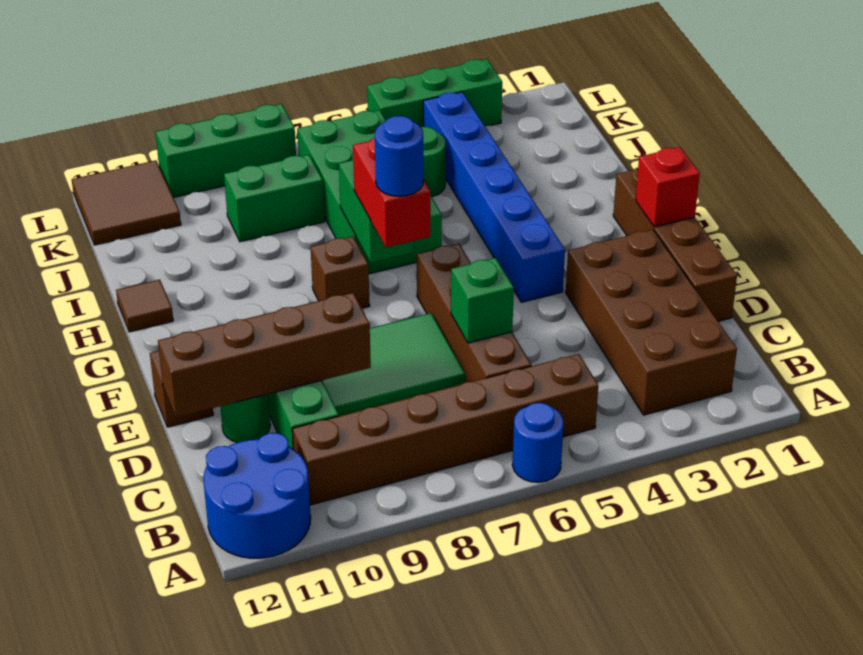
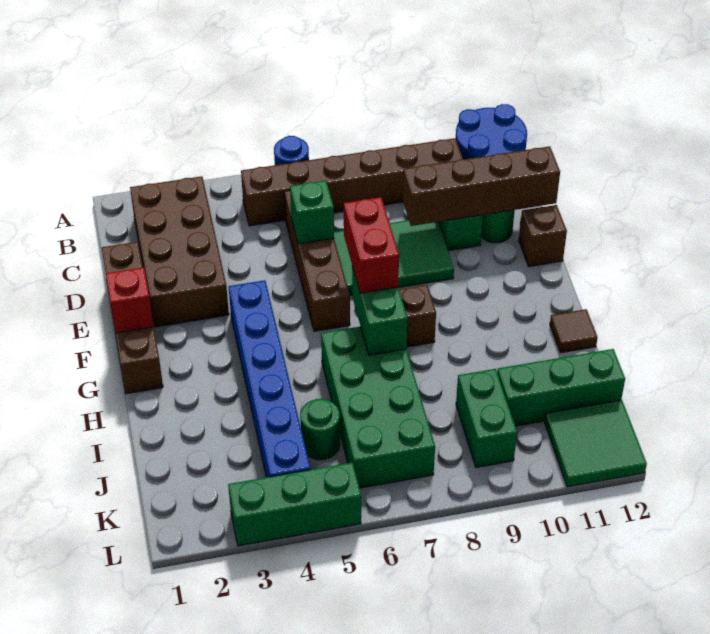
blue round brick F7 level 4 -> none
green brick J8:J9 level 1 -> green brick J9:K9 level 1
brown tile K11:L12 level 1 -> green tile K11:L12 level 1
green brick L8:L10 level 1 -> green brick J10:J12 level 1

